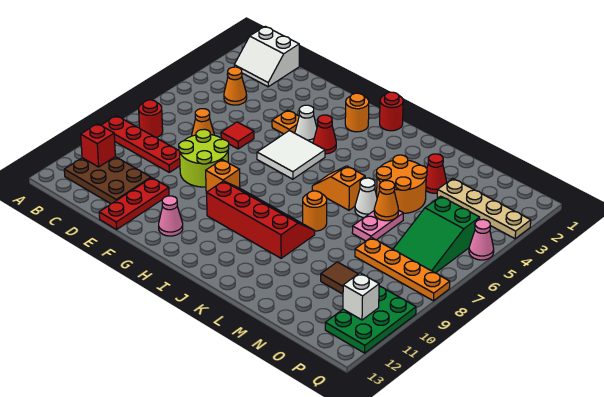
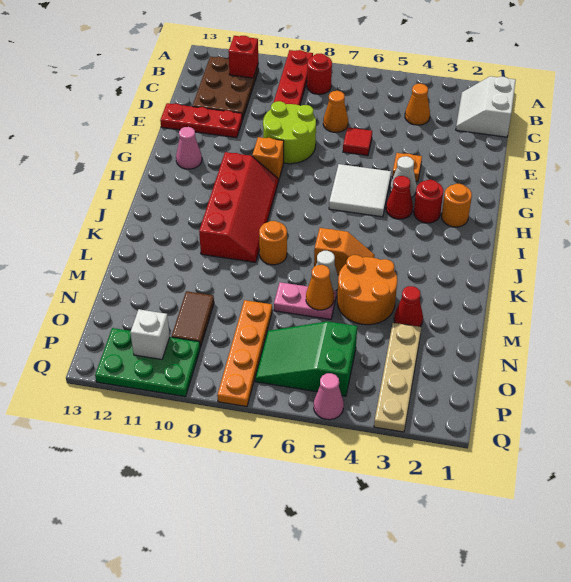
red round brick I1 level 1 -> red round brick H3 level 1
orange slope J6:K6 level 1 top K -> orange slope K5:K6 level 1 top 6

